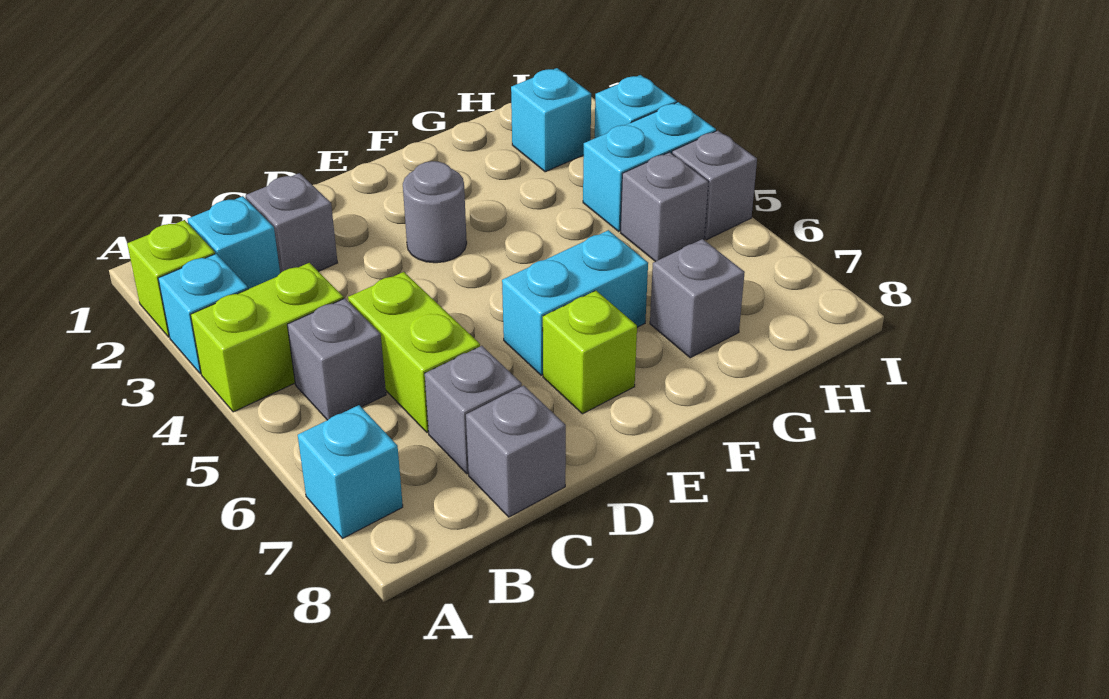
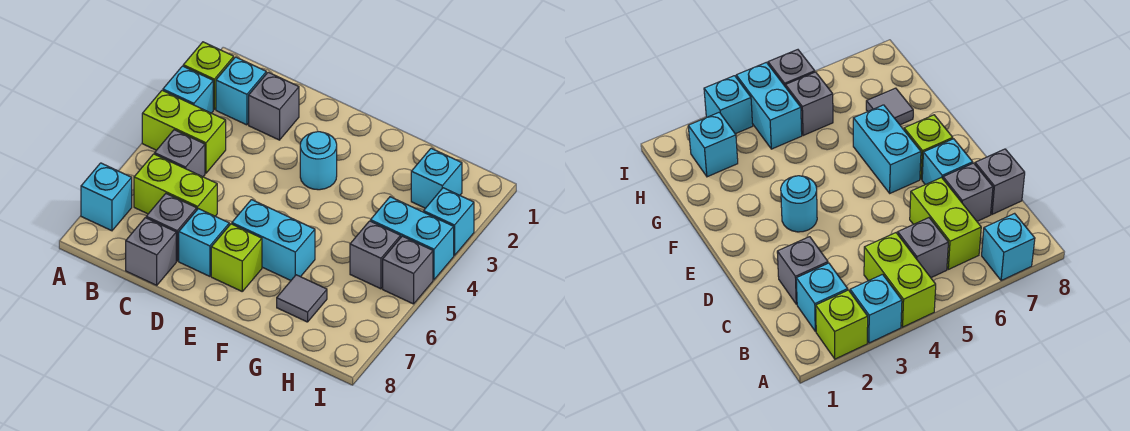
lime brick C5:C6 level 1 -> lime brick B6:C6 level 1
none -> cyan brick D7 level 1
grey round brick E3 level 1 -> cyan round brick E3 level 1
grey brick G7 level 1 -> grey tile G7 level 1

